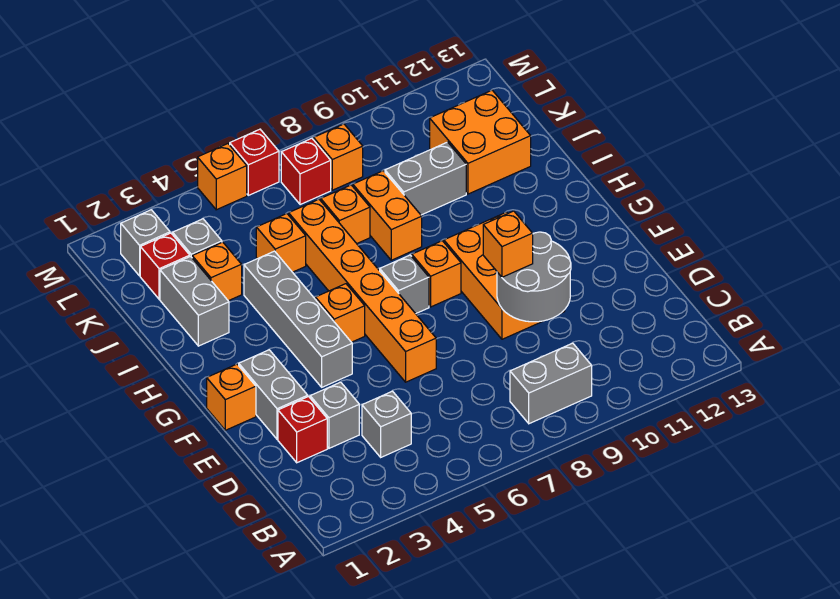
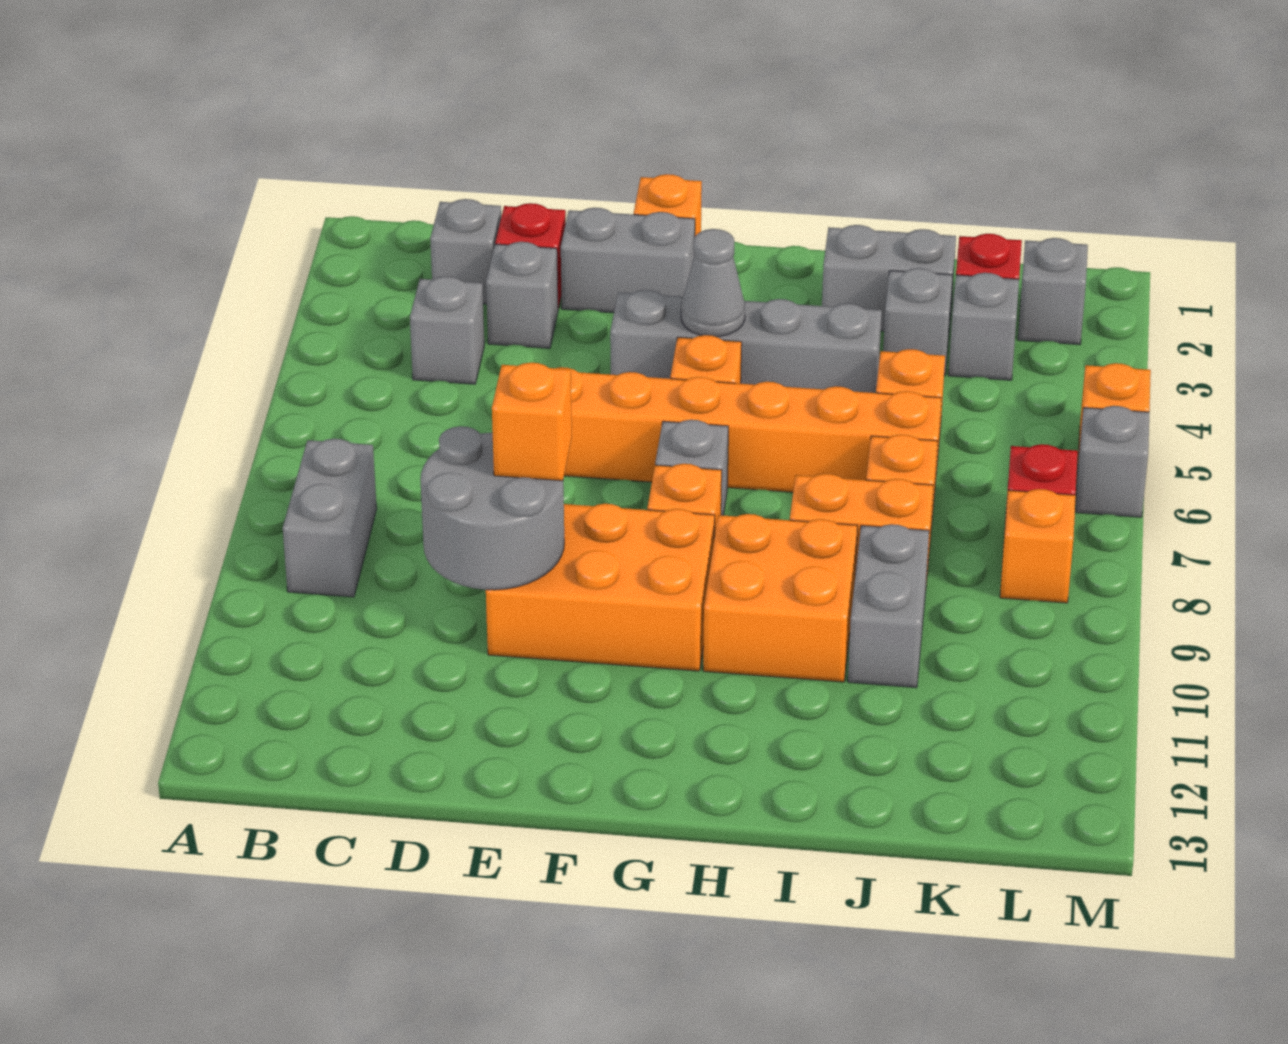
none -> grey brick C2 level 1
none -> grey cone G4 level 2
orange brick J3 level 1 -> grey brick J3 level 1
orange brick J11:K12 level 1 -> orange brick H9:I10 level 1
red brick M6 level 1 -> grey brick M6 level 1

